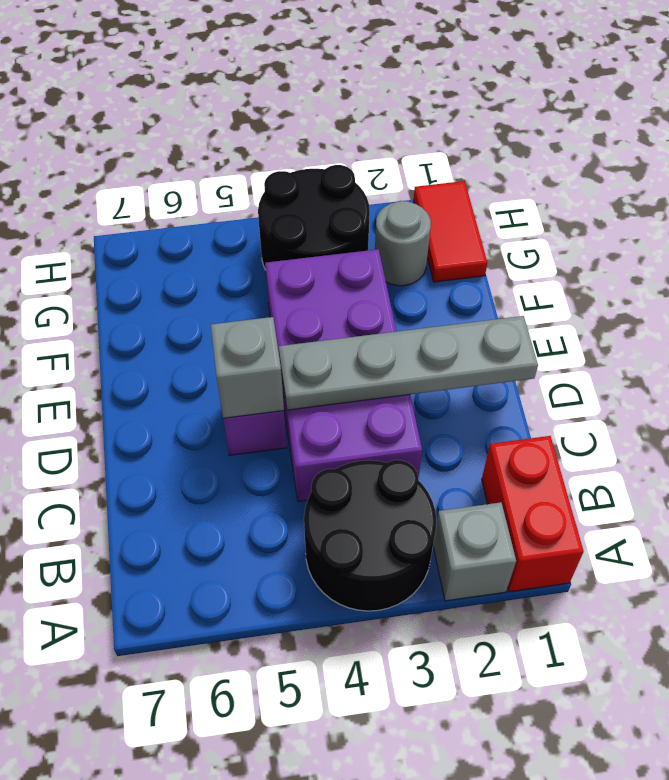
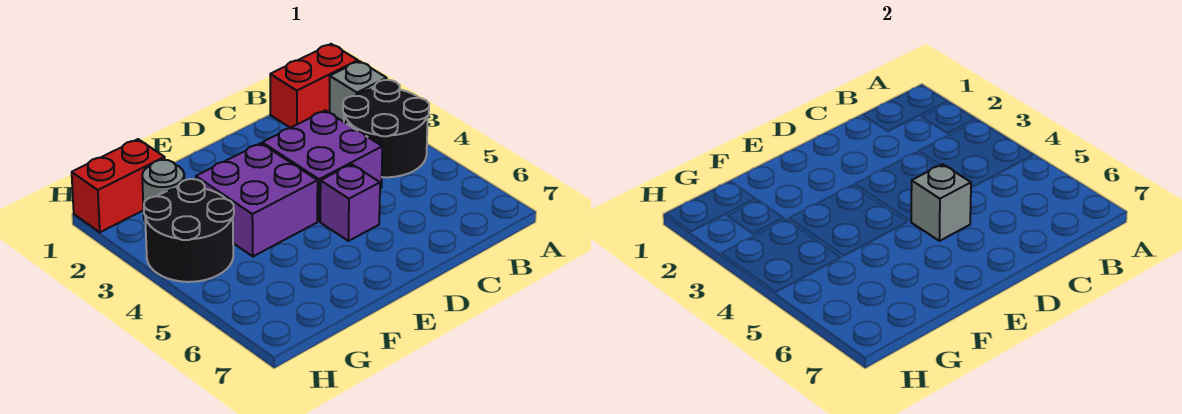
grey plate D1:D4 level 2 -> none
red tile G1:H1 level 1 -> red brick G1:H1 level 1

